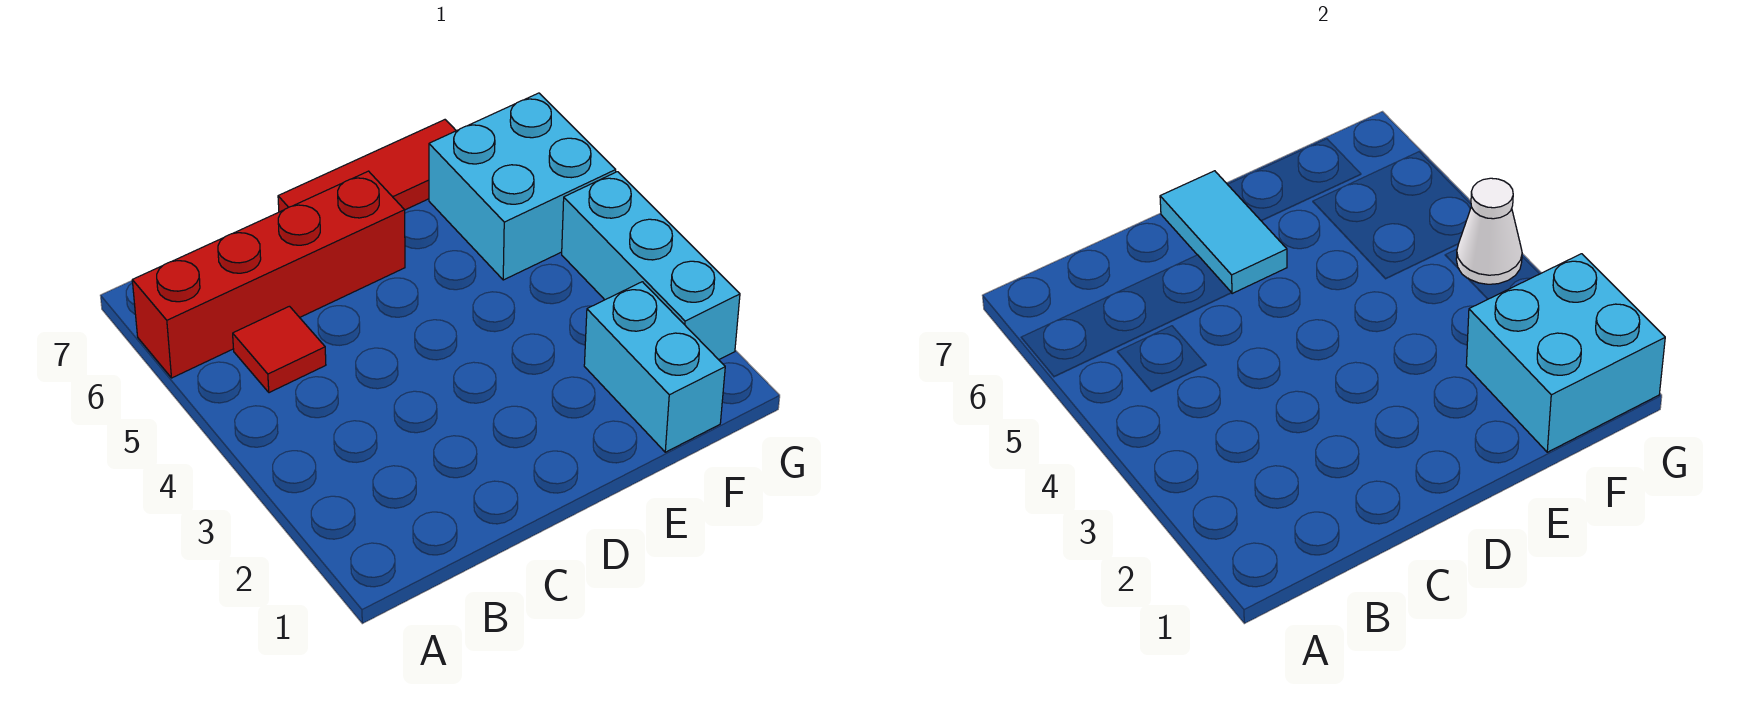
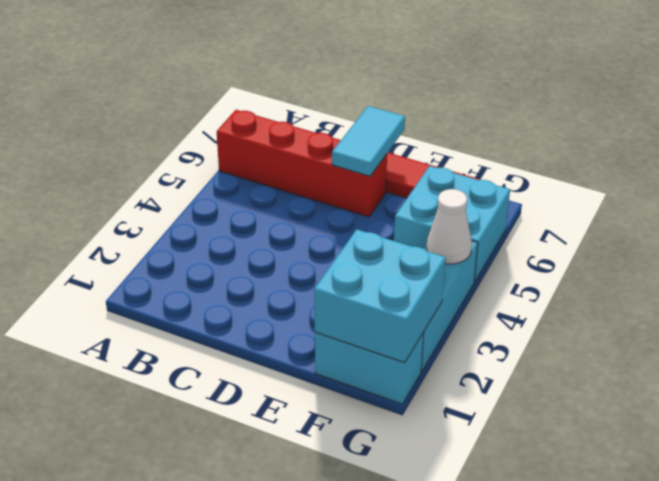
red tile B5 level 1 -> none
cyan brick F1:F2 level 1 -> cyan brick F1:G1 level 1

